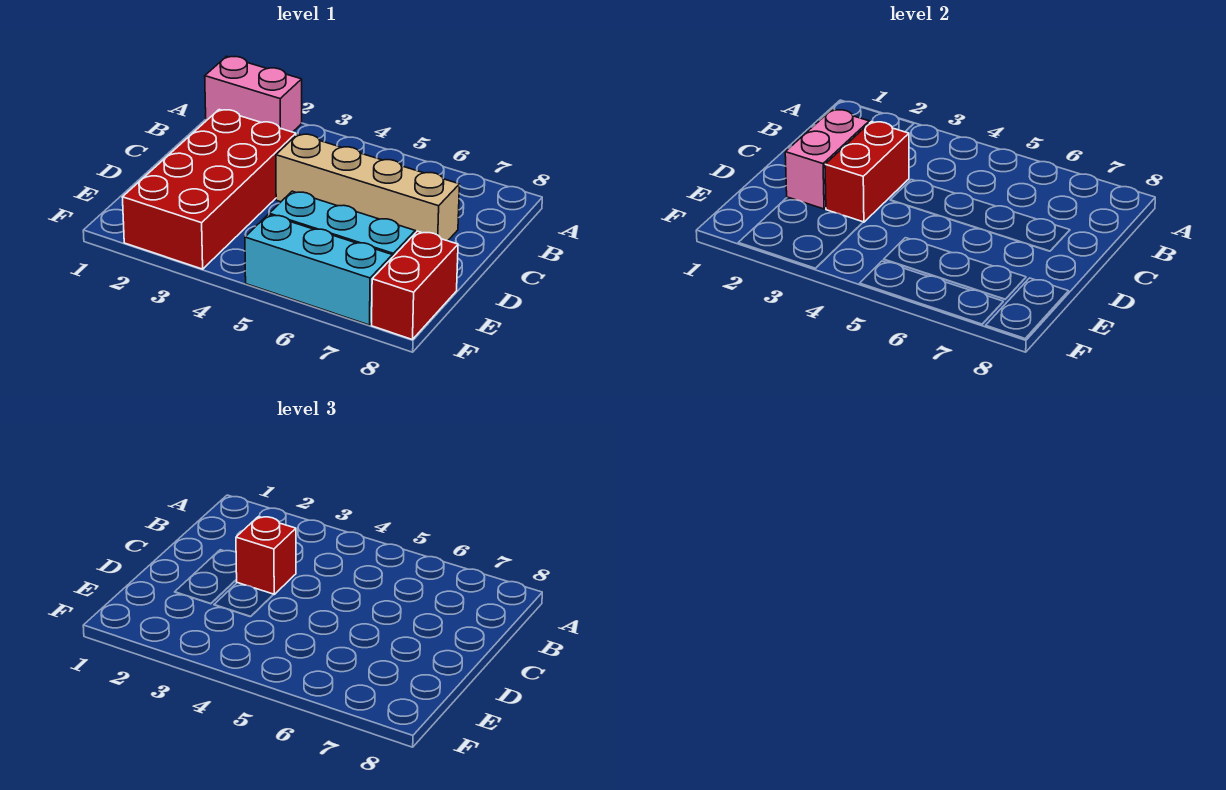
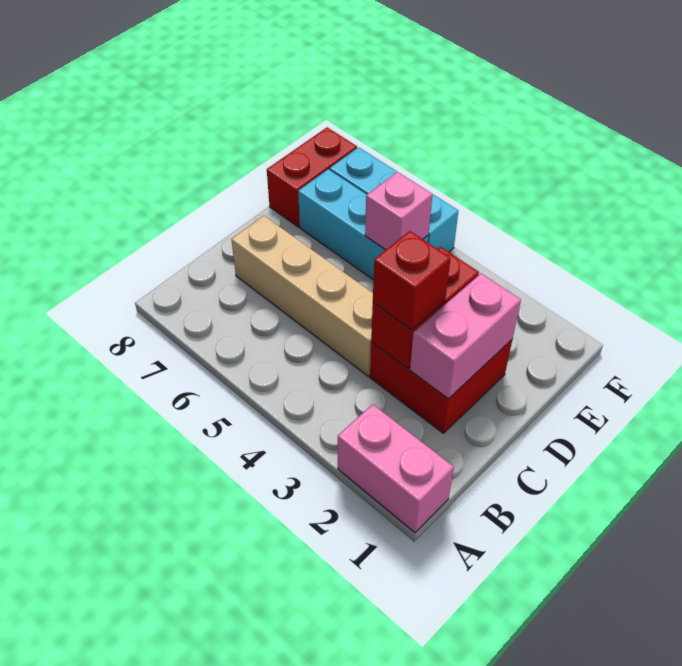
red brick C2:F3 level 1 -> red brick C2:D3 level 1
none -> pink brick E5 level 2

